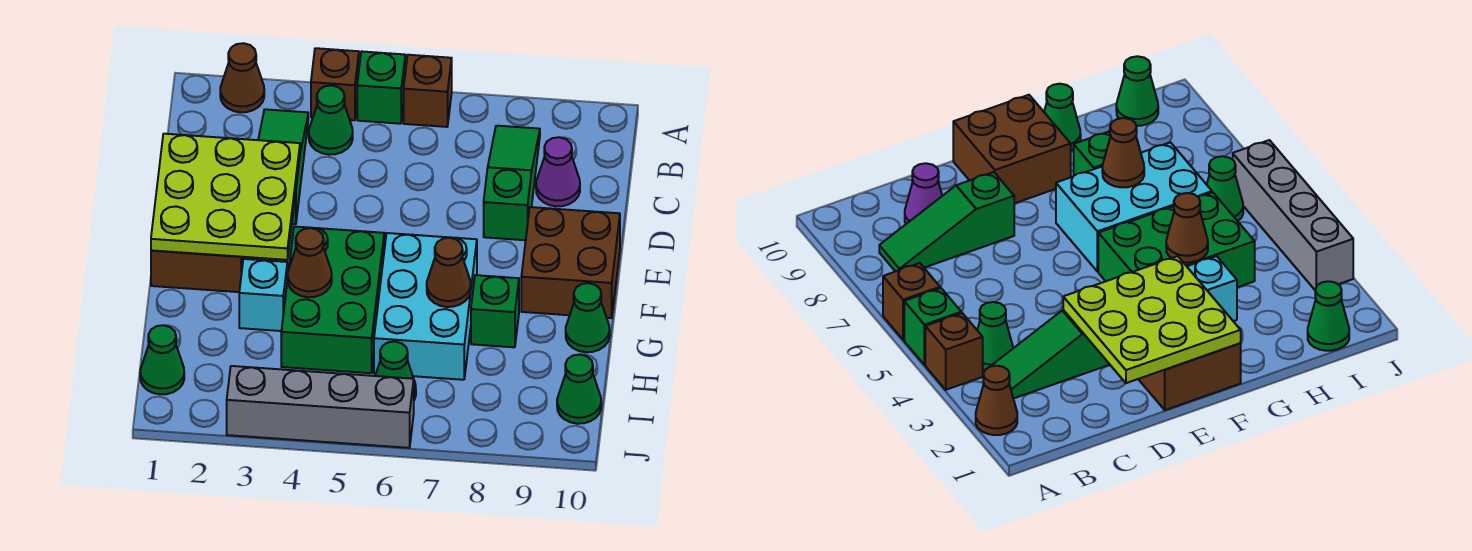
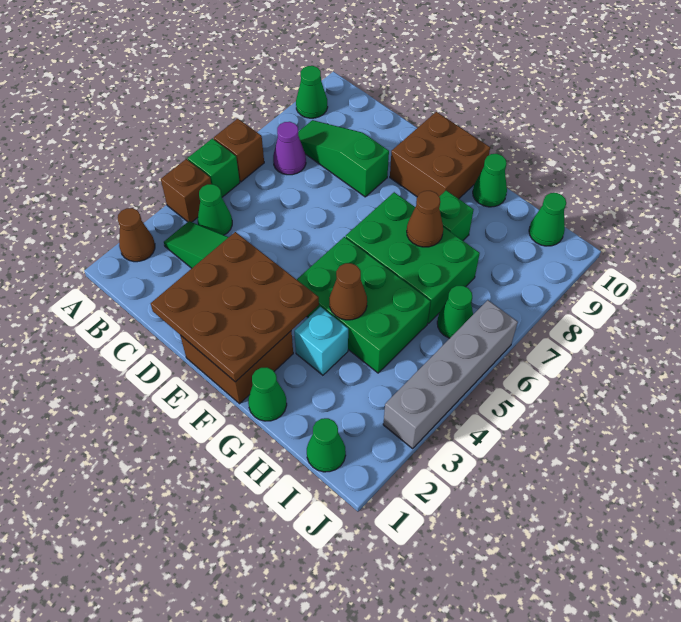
none -> green cone A9 level 1
purple cone C9 level 1 -> purple cone B7 level 1
lime plate D1:F3 level 2 -> brown plate D1:F3 level 2
cyan brick F6:H7 level 1 -> green brick F6:H7 level 1
none -> green cone G1 level 1

